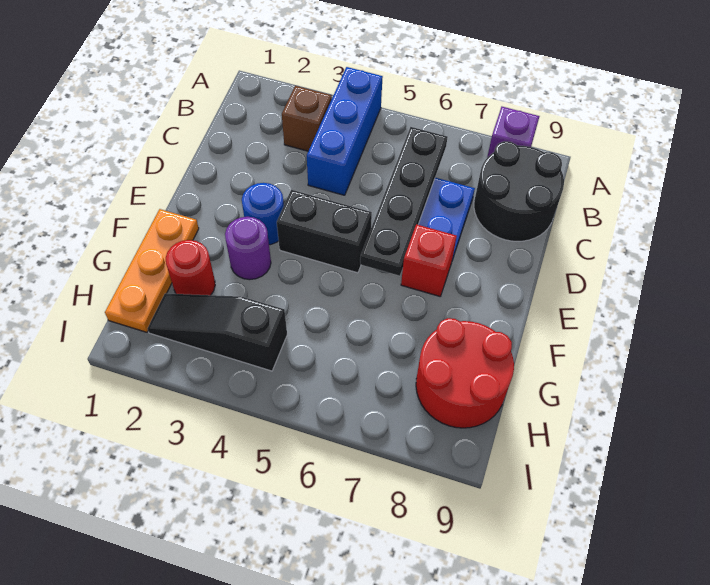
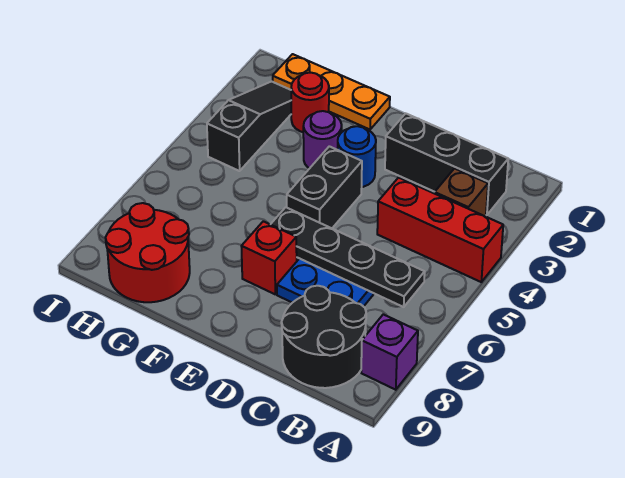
blue brick A4:C4 level 1 -> red brick A4:C4 level 1
none -> black brick B2:D2 level 1

